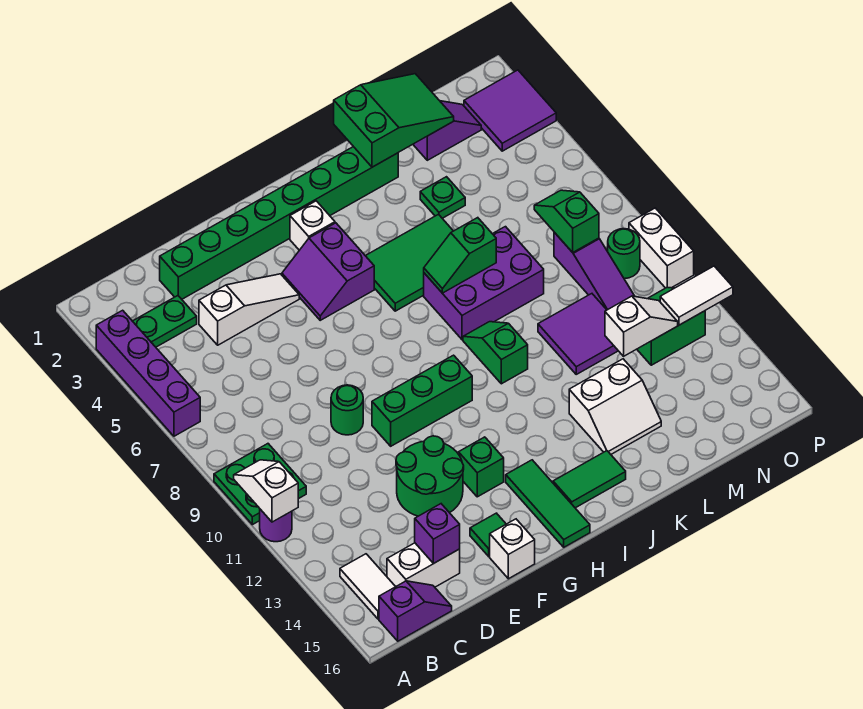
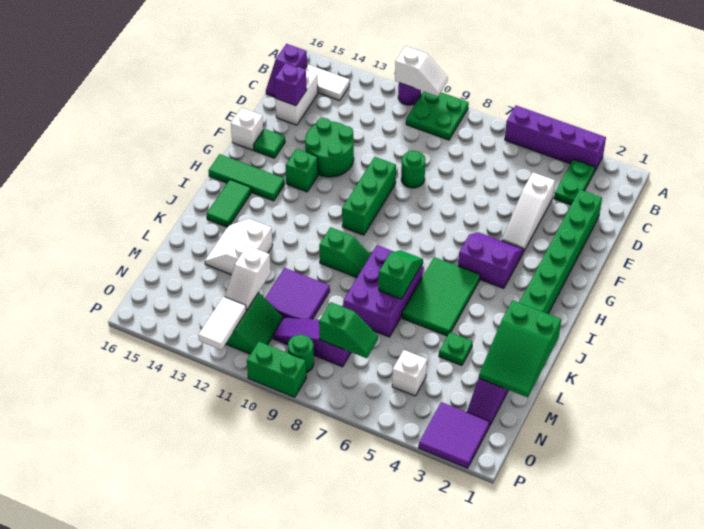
white brick H3 level 1 -> white brick N5 level 1
white brick P9:P10 level 1 -> green brick P9:P10 level 1

